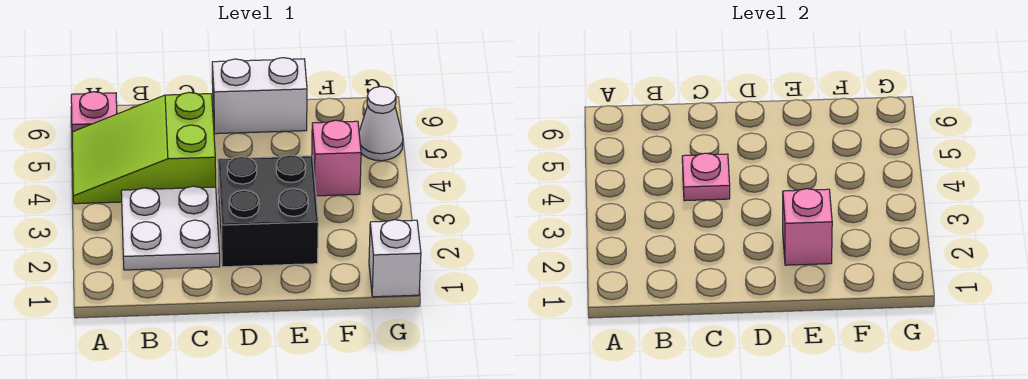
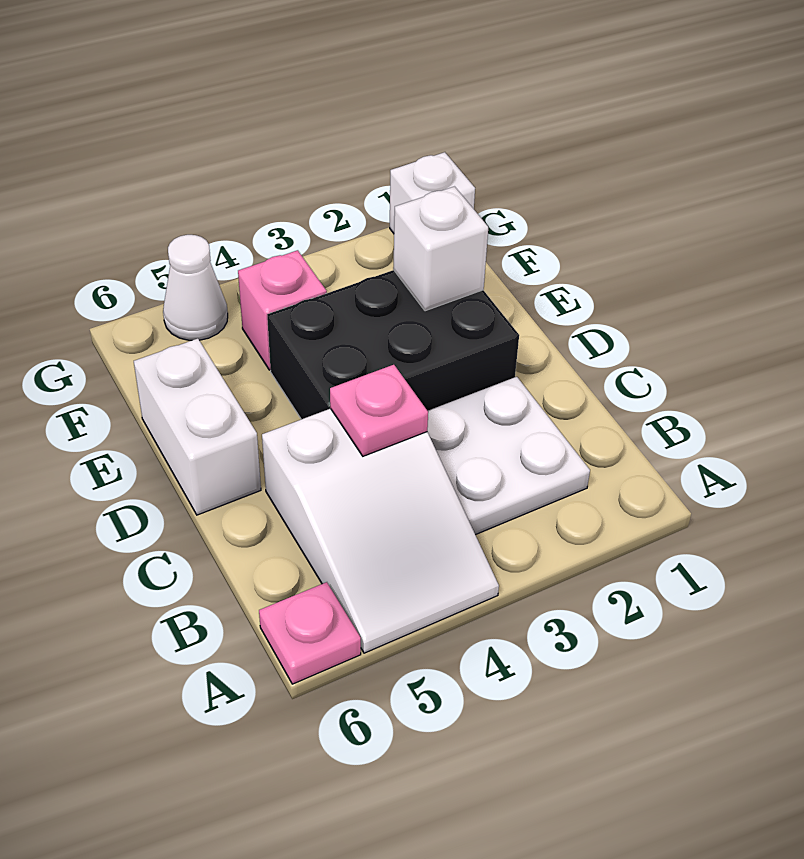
lime slope A4:C5 level 1 top C -> white slope A4:C5 level 1 top C
black brick D2:E3 level 1 -> black brick D2:E4 level 1
pink brick E2 level 2 -> white brick E2 level 2

